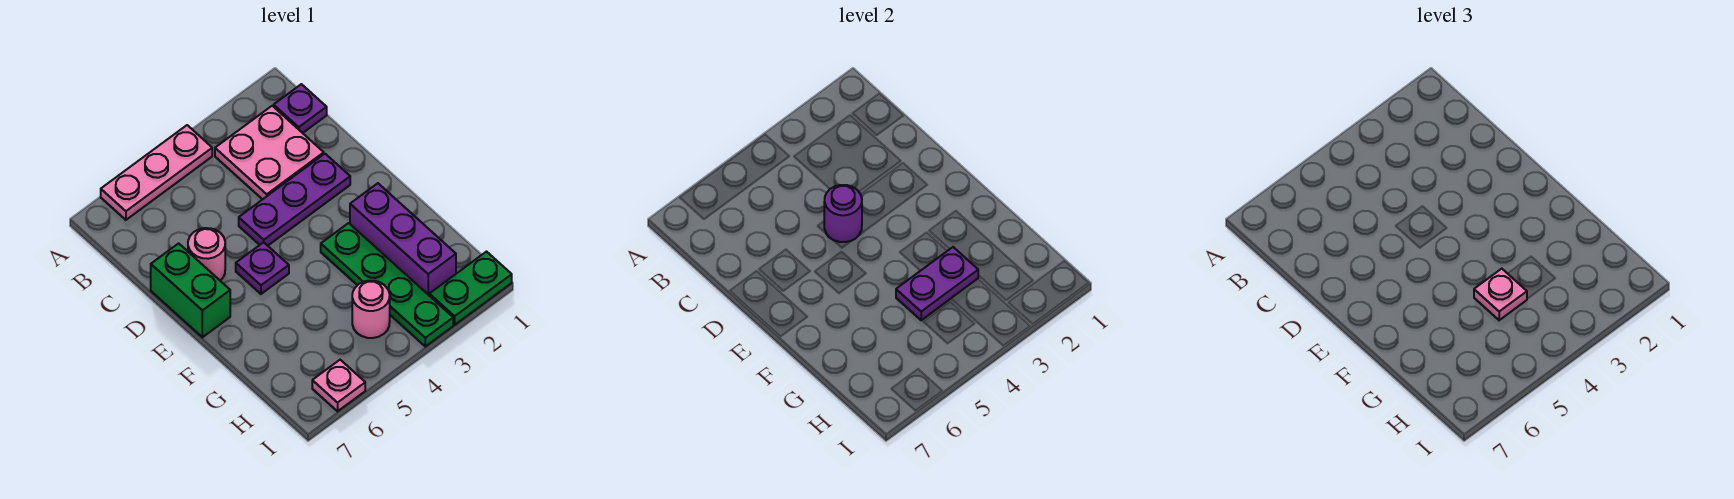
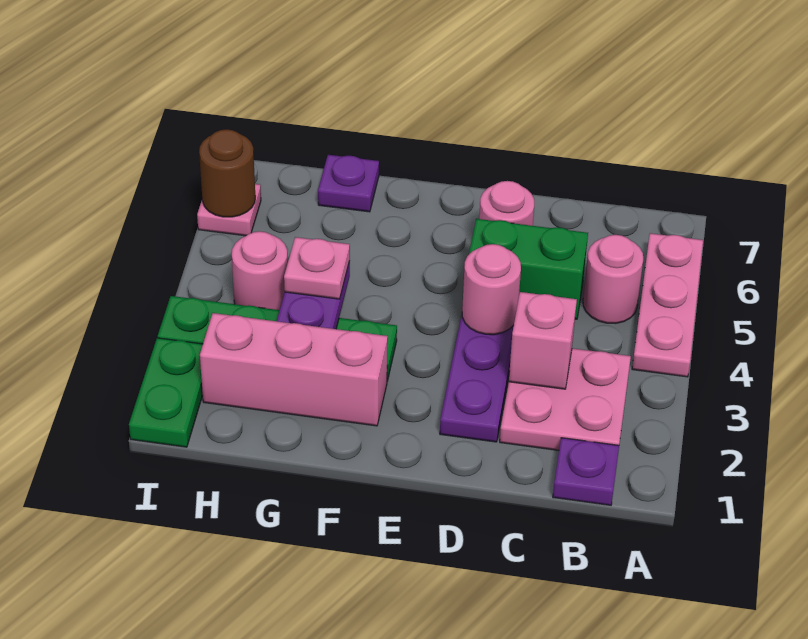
none -> pink round brick B5 level 1
none -> pink brick C3 level 2
purple round brick D4 level 2 -> pink round brick D4 level 2
green brick D7:E7 level 1 -> green brick C5:D5 level 1
purple plate E5 level 1 -> purple plate G7 level 1
purple brick F2:H2 level 1 -> pink brick F2:H2 level 1
none -> brown round brick I6 level 2

